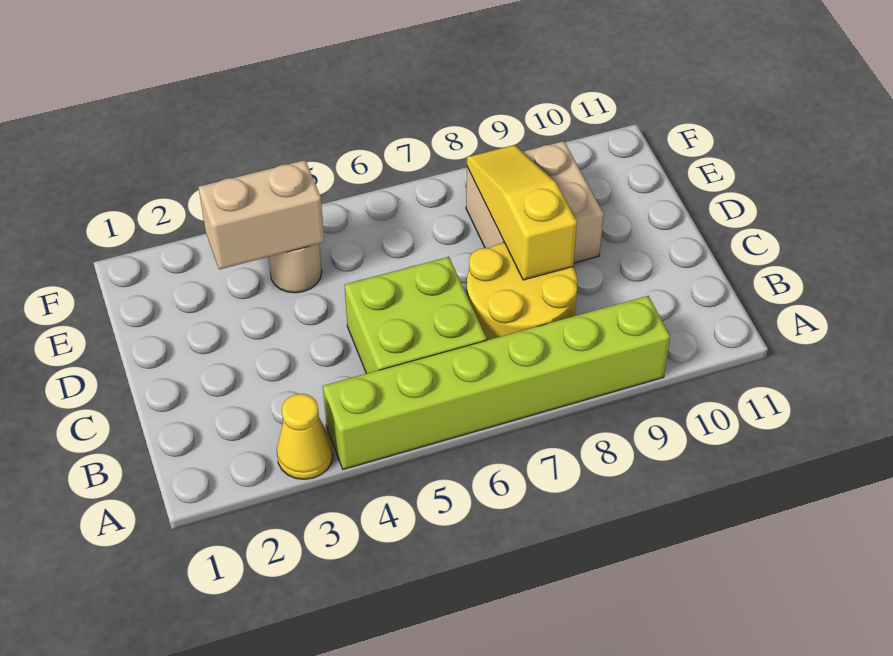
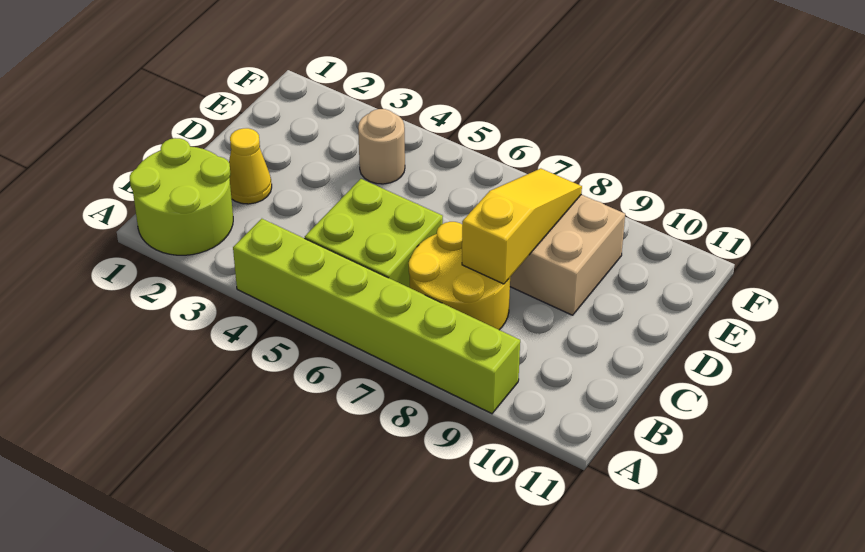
none -> lime round brick A1:B2 level 1
yellow cone A3 level 1 -> yellow cone C2 level 1
tan brick E3:E4 level 2 -> none

